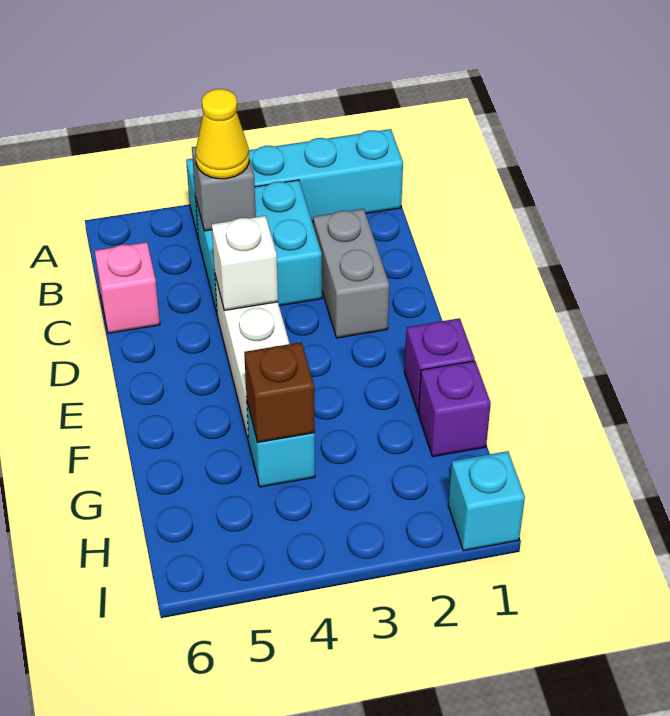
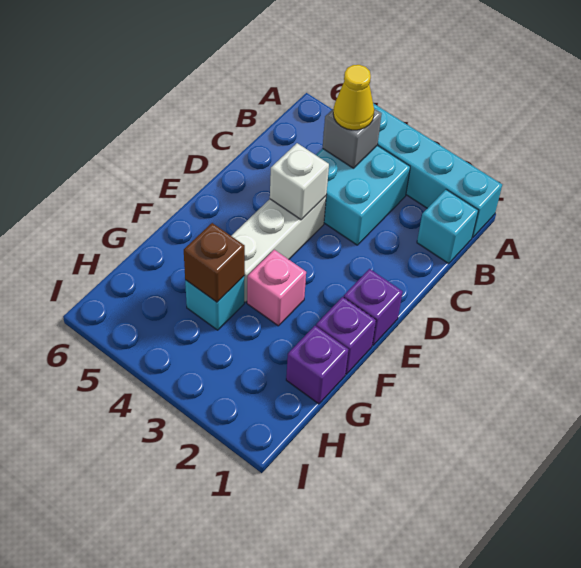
grey brick C2:D2 level 1 -> none
pink brick C6 level 1 -> pink brick F3 level 1
none -> purple brick E1 level 1
cyan brick I1 level 1 -> cyan brick B1 level 1

